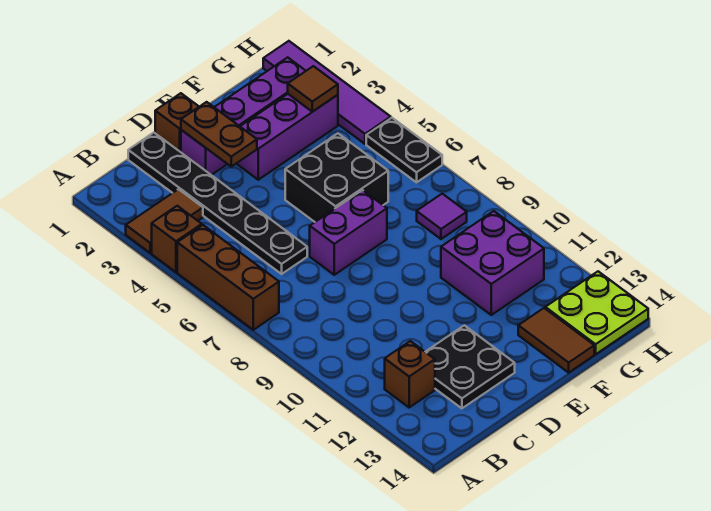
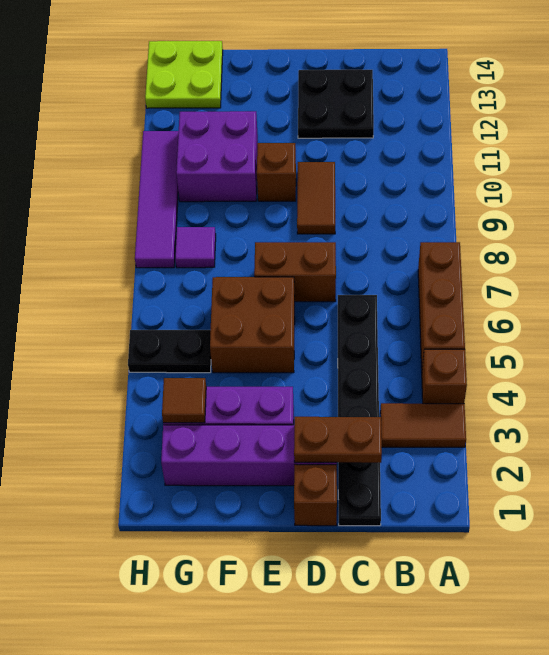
brown brick B12 level 1 -> brown brick E10 level 1
brown plate D2:D3 level 2 -> brown plate C2:D2 level 2
purple brick D7:E7 level 1 -> brown brick D7:E7 level 1
black brick E5:F6 level 1 -> brown brick E5:F6 level 1
brown tile F13:F14 level 1 -> brown tile D9:D10 level 1
purple tile H1:H4 level 1 -> purple tile H8:H11 level 1
black plate H5:H6 level 1 -> black plate G5:H5 level 1

